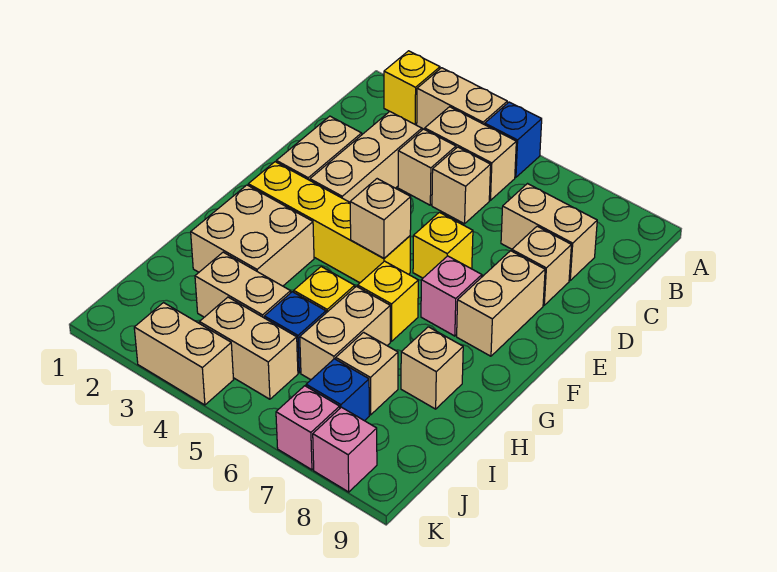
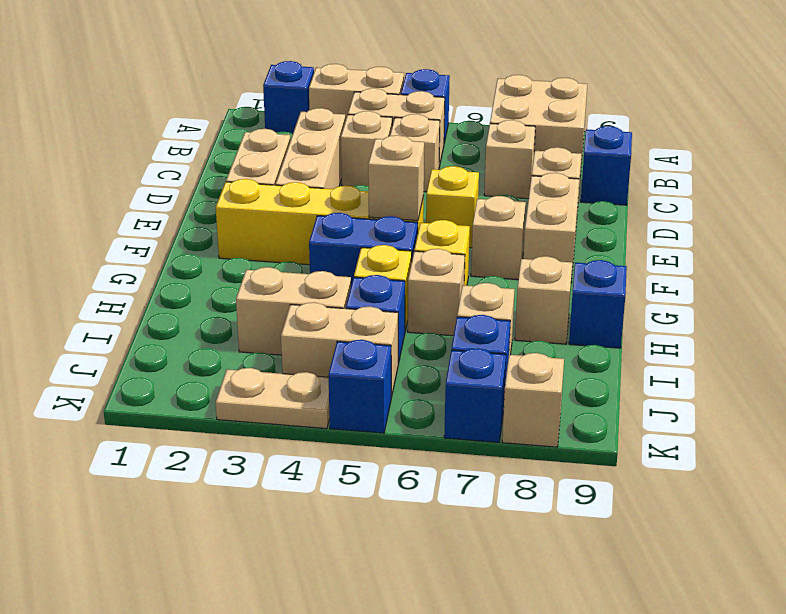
yellow brick A2 level 1 -> blue brick A2 level 1
tan brick C7:C8 level 1 -> tan brick C7 level 1
none -> blue brick C9 level 1
pink brick F7 level 1 -> tan brick F7 level 1
tan brick G2:H3 level 1 -> tan brick A7:B8 level 1
none -> blue brick G4:G5 level 1
tan brick H6:I6 level 1 -> tan brick H6 level 1
none -> blue brick H9 level 1
tan brick K3:K4 level 1 -> tan plate K3:K4 level 1
none -> blue brick K5 level 1
pink brick K7 level 1 -> blue brick K7 level 1
pink brick K8 level 1 -> tan brick K8 level 1

